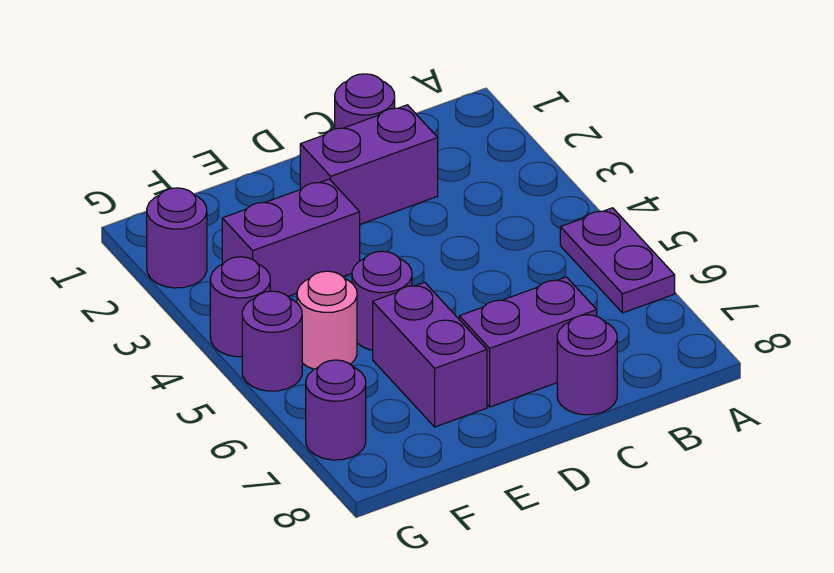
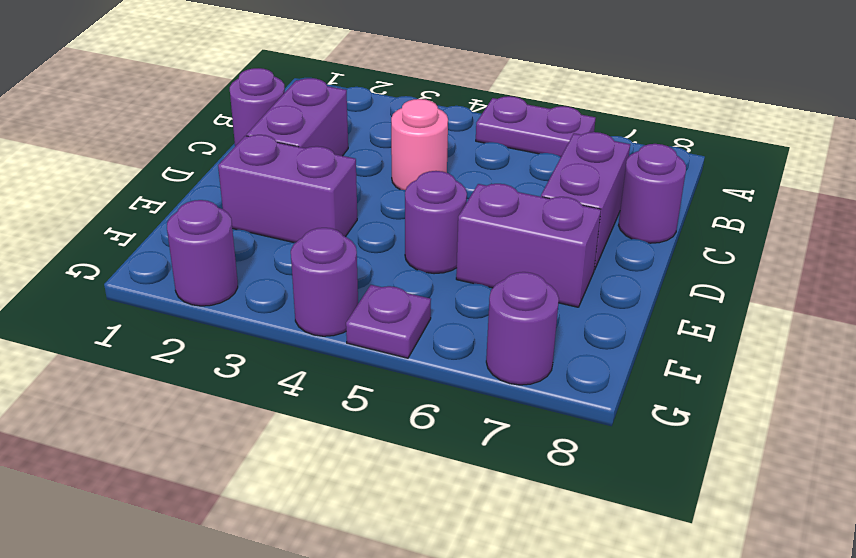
purple brick E3:F3 level 1 -> purple brick E2:E3 level 1
pink round brick F5 level 1 -> pink round brick C4 level 1
purple round brick G5 level 1 -> purple plate G5 level 1

